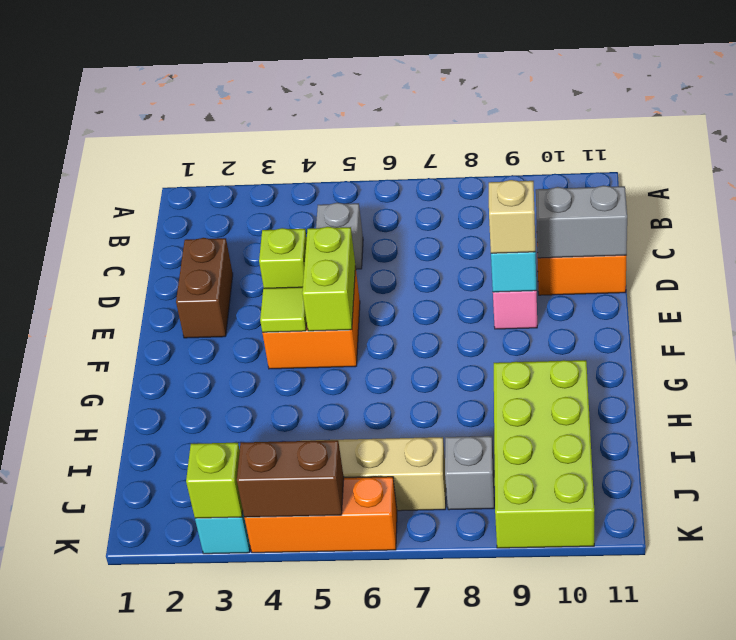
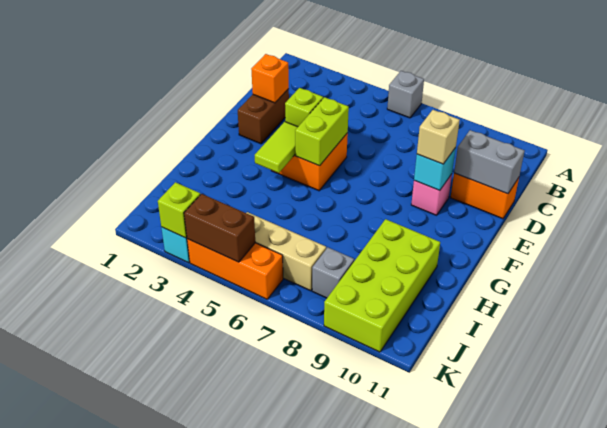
grey brick C5 level 1 -> grey brick A6 level 1
none -> orange brick D2 level 2
lime tile F4 level 2 -> lime tile F4:G4 level 2

